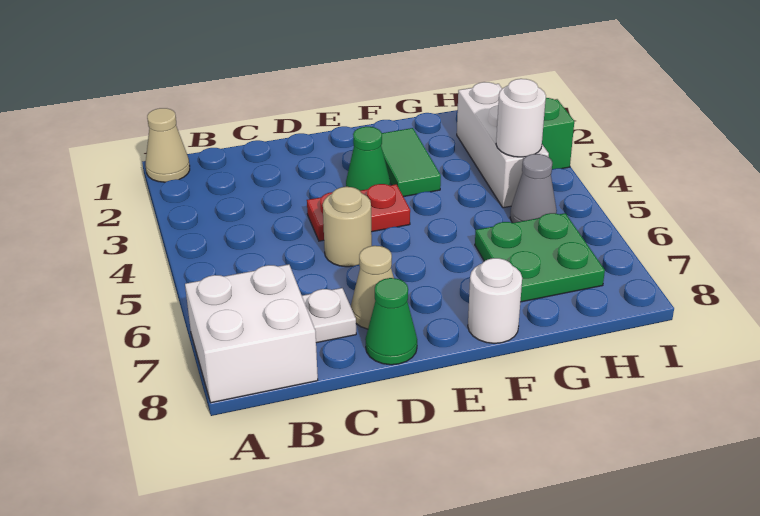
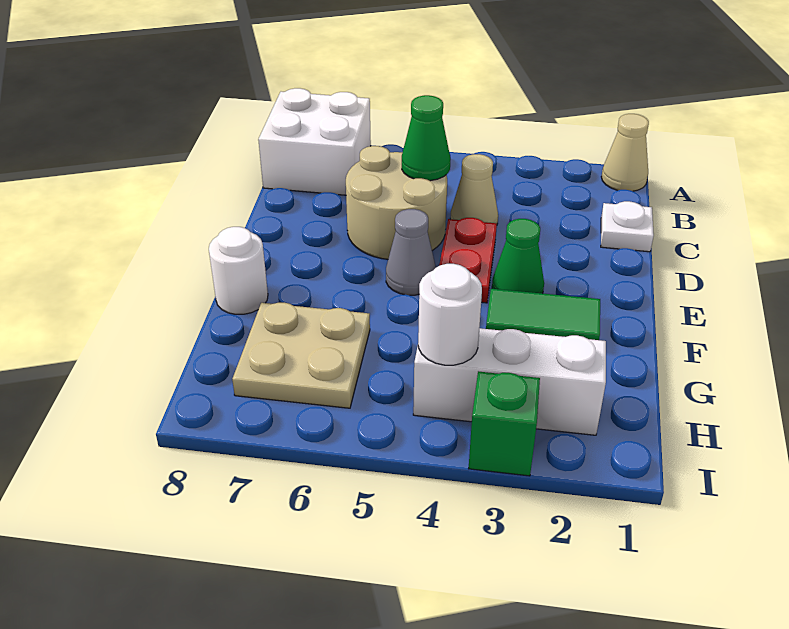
white plate C7 level 1 -> white plate C1 level 1
tan round brick D5 level 1 -> tan round brick C5:D6 level 1
tan cone D7 level 1 -> tan cone C4 level 1
green cone D8 level 1 -> green cone C5 level 2
green plate G6:H7 level 1 -> tan plate G6:H7 level 1
grey cone H5 level 1 -> grey cone E5 level 1

